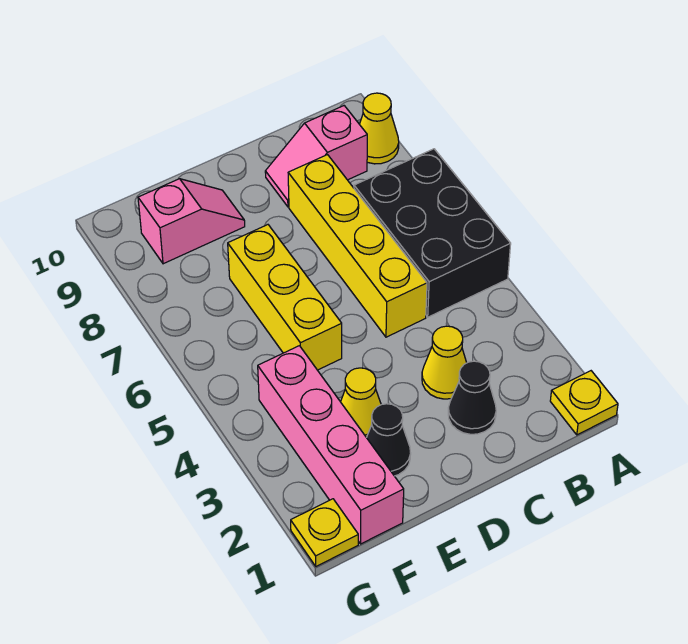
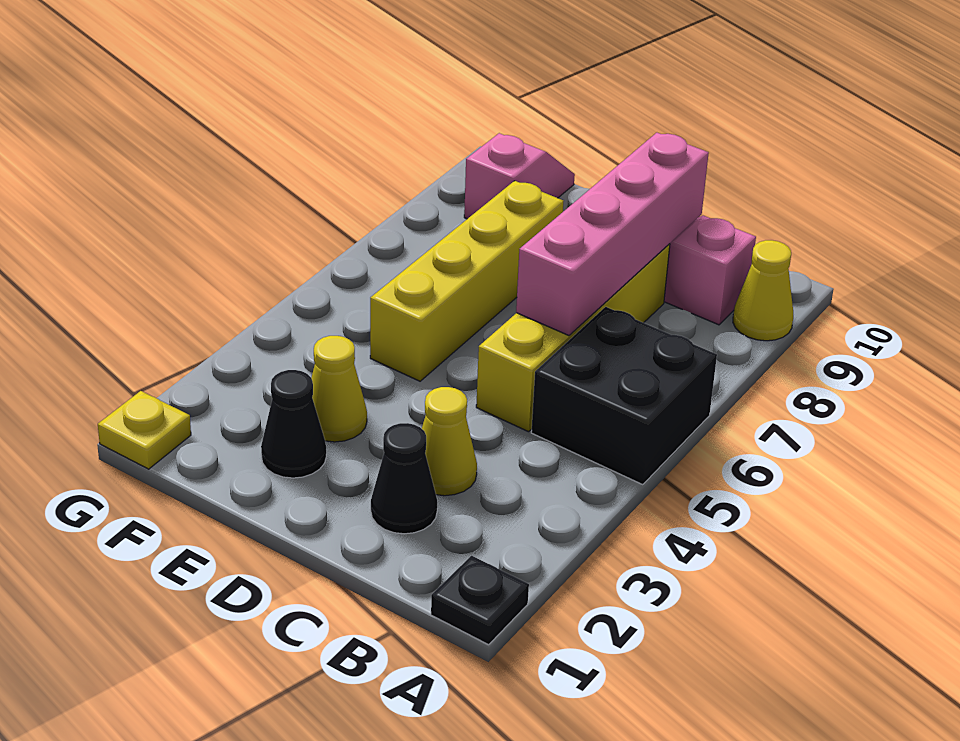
yellow plate A1 level 1 -> black plate A1 level 1
black brick A5:B7 level 1 -> black brick A5:B6 level 1
yellow brick E5:E7 level 1 -> yellow brick E5:E8 level 1
pink slope E9:F9 level 1 top F -> pink slope F9:F10 level 1 top 9
pink brick F1:F4 level 1 -> pink brick C6:C9 level 2

